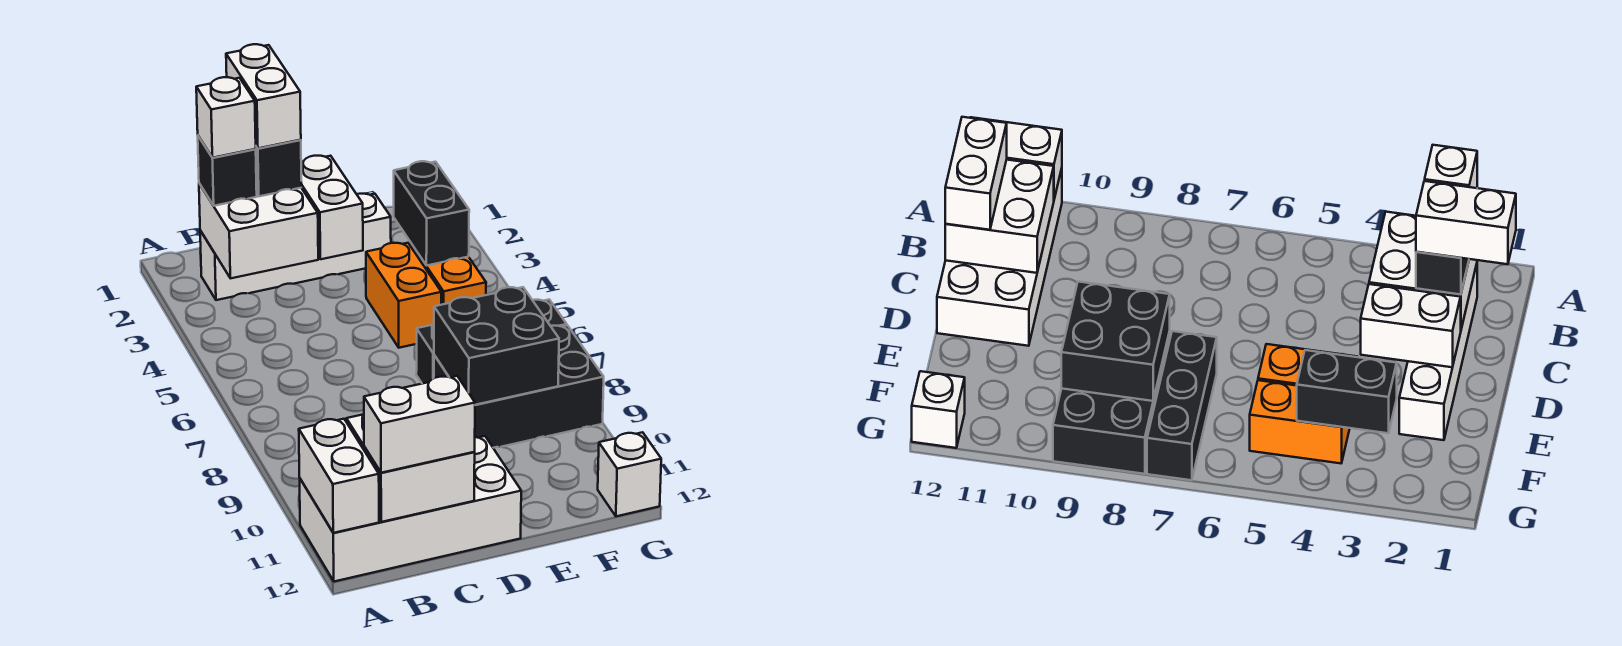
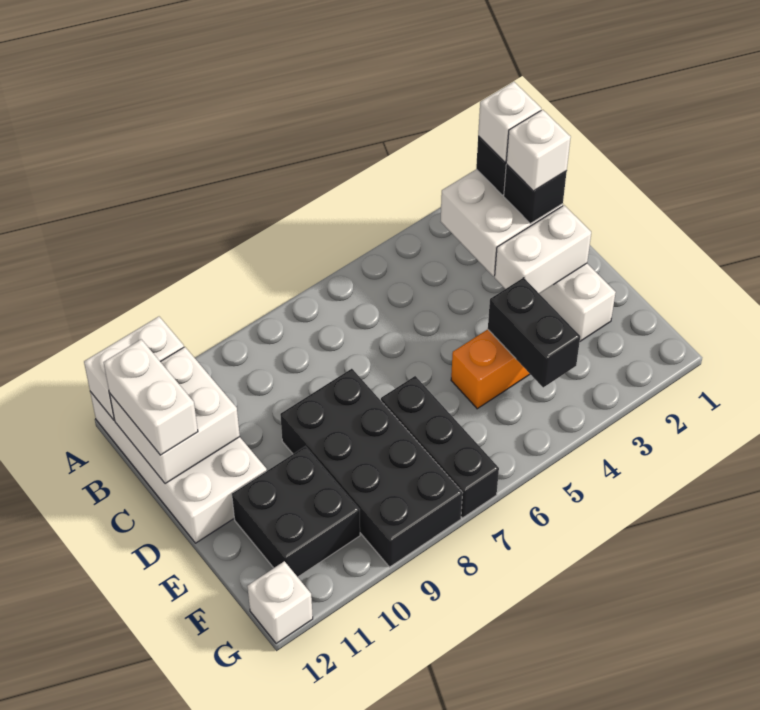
white brick C1:C2 level 4 -> white brick C2 level 4
black brick E8:G9 level 1 -> black brick D8:G9 level 1
black brick E8:F9 level 2 -> black brick E10:F11 level 1
black brick F3:F4 level 2 -> black brick E4:F4 level 2
orange brick F4:F5 level 1 -> none

